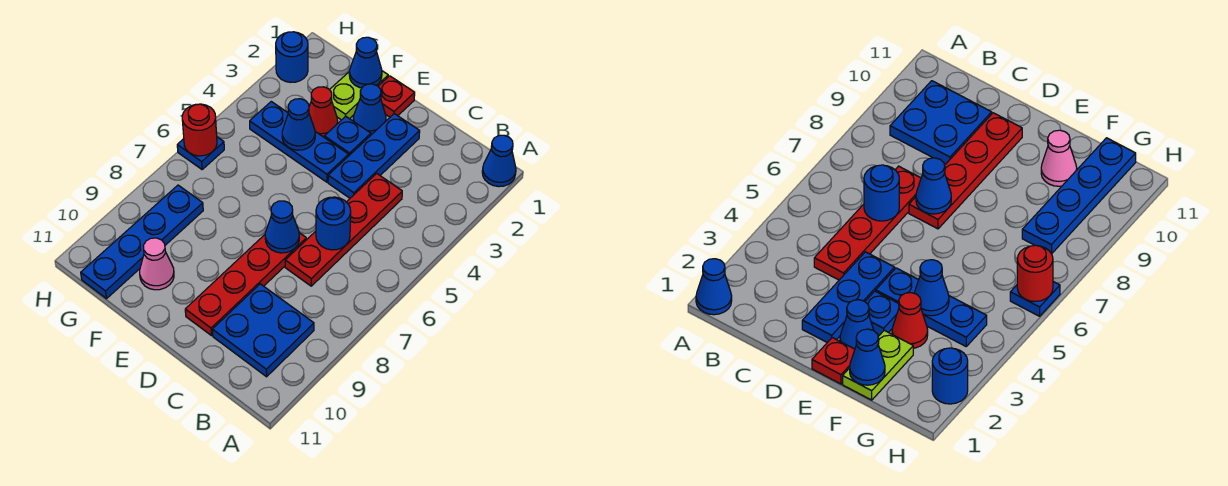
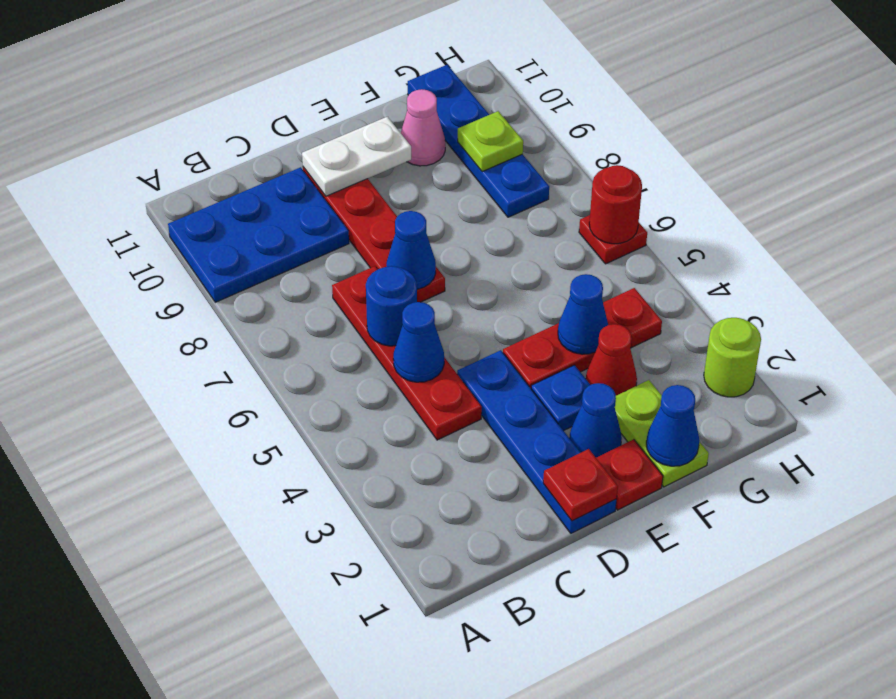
blue cone A1 level 1 -> blue cone C5 level 2
blue plate B9:C10 level 1 -> blue plate A9:C10 level 1
none -> red plate D1 level 2
blue plate D2:D4 level 1 -> blue plate D1:D4 level 1
none -> white plate D10:E10 level 2
blue plate E4:G4 level 1 -> red plate E4:G4 level 1
none -> lime plate G9 level 2
blue round brick H2 level 1 -> lime round brick H2 level 1
blue plate H6 level 1 -> red plate H6 level 1

